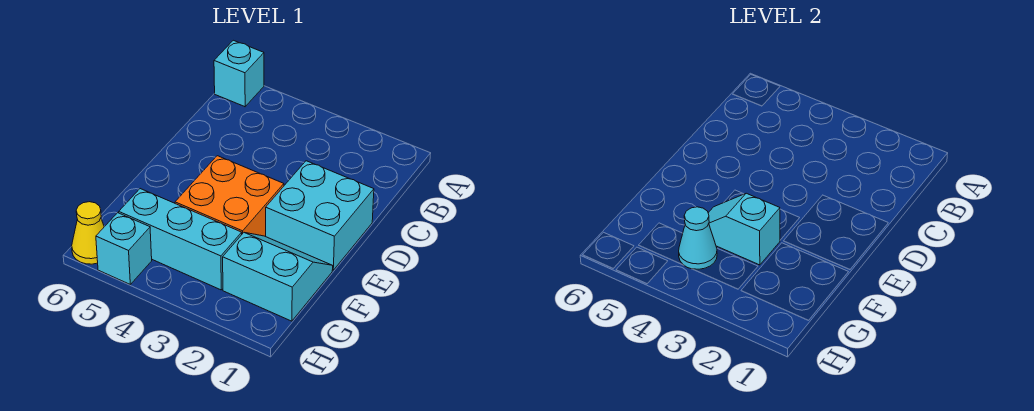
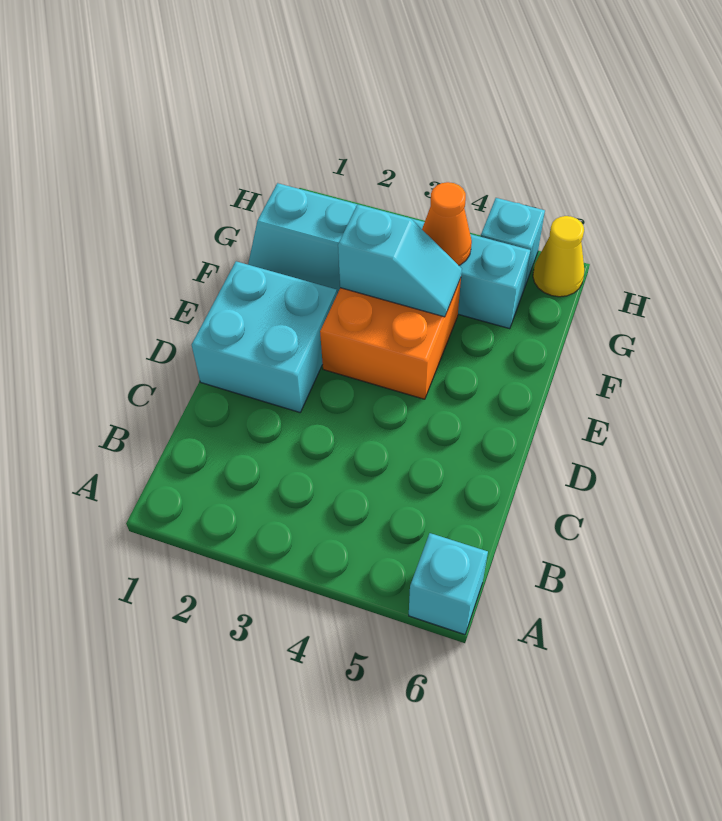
cyan cone G4 level 2 -> orange cone G4 level 2

